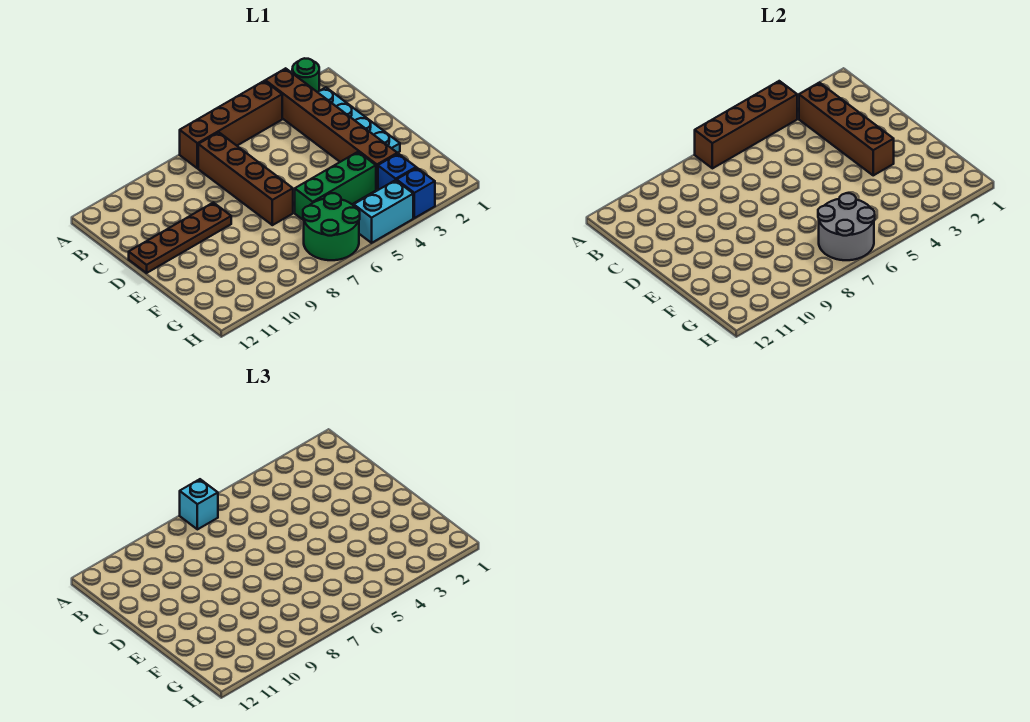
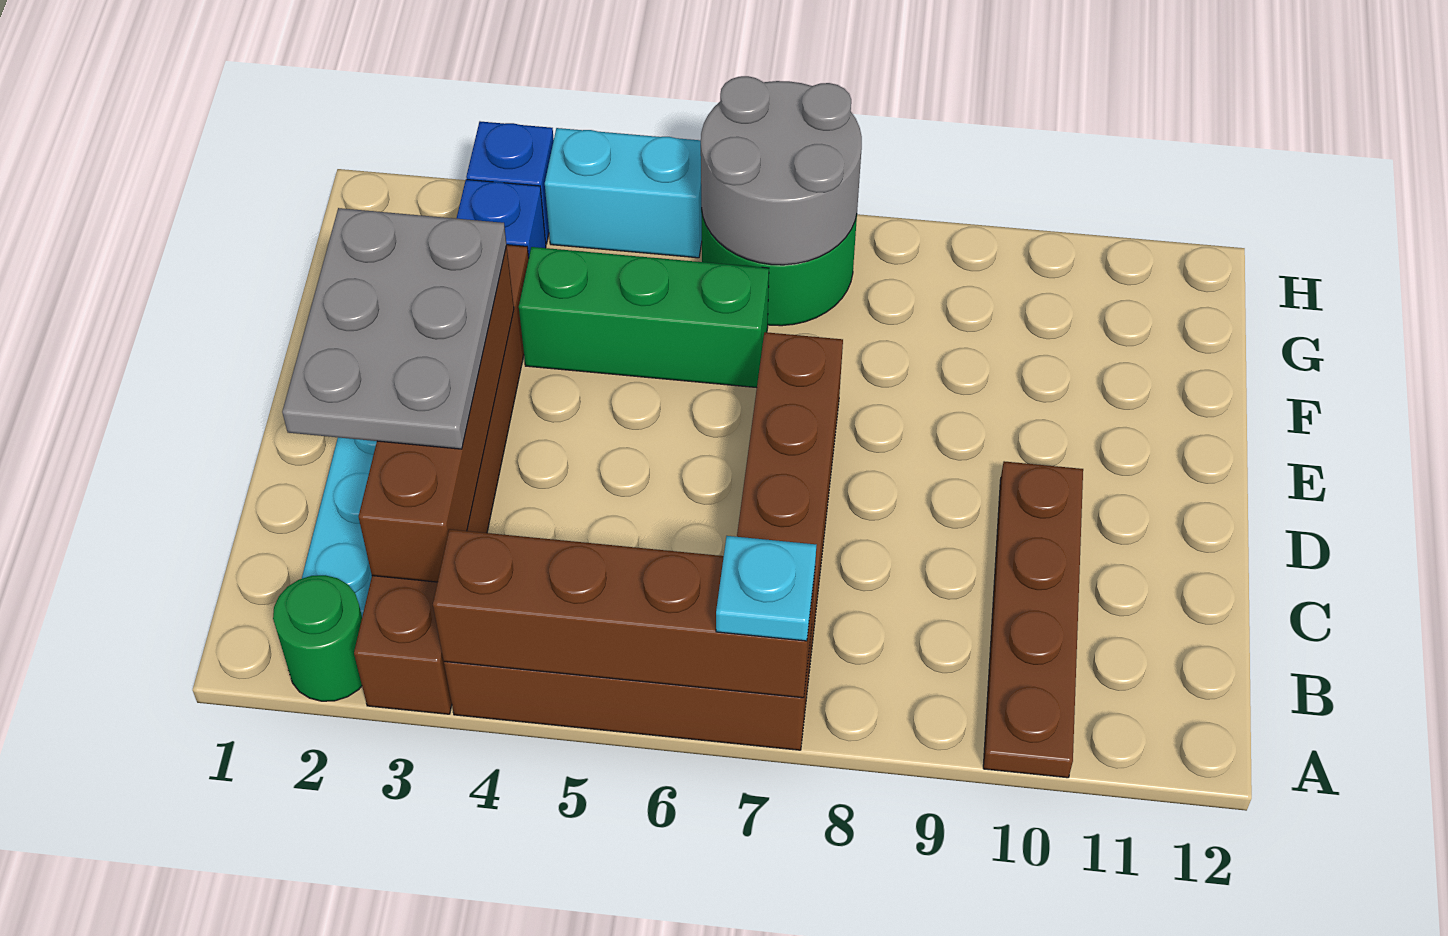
cyan brick A7 level 3 -> cyan plate A7 level 3
none -> grey plate C2:E3 level 3
brown plate D9:D12 level 1 -> brown plate A10:D10 level 1

